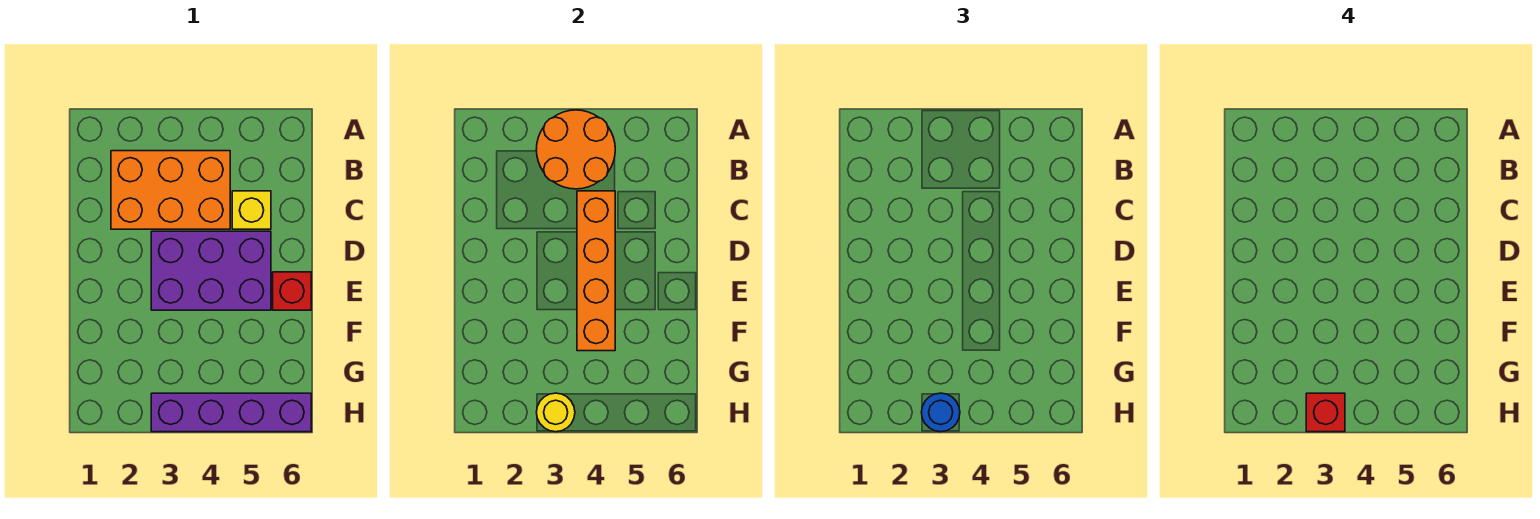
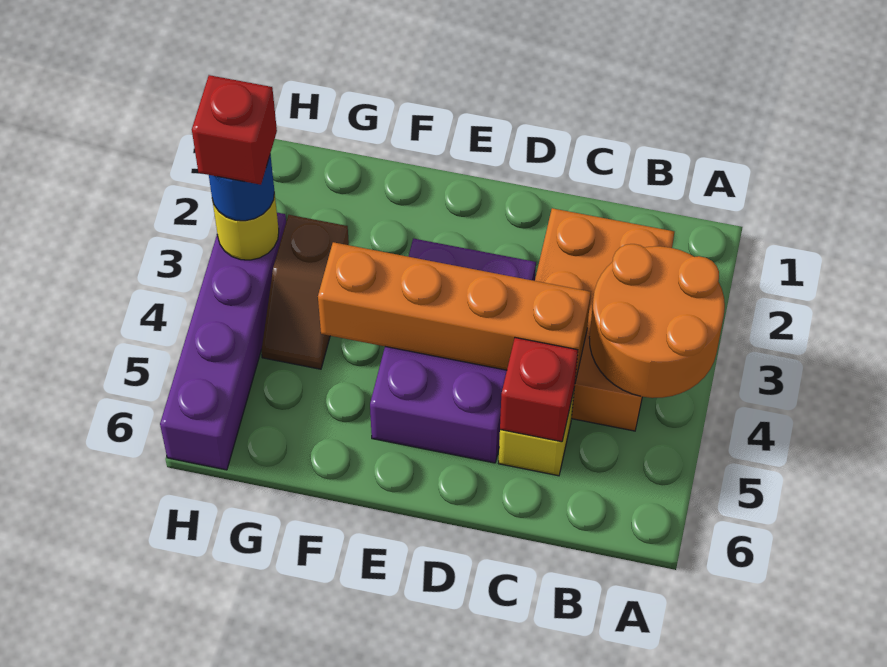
red brick E6 level 1 -> red brick C5 level 2
none -> brown slope G3:G4 level 1 top 3

